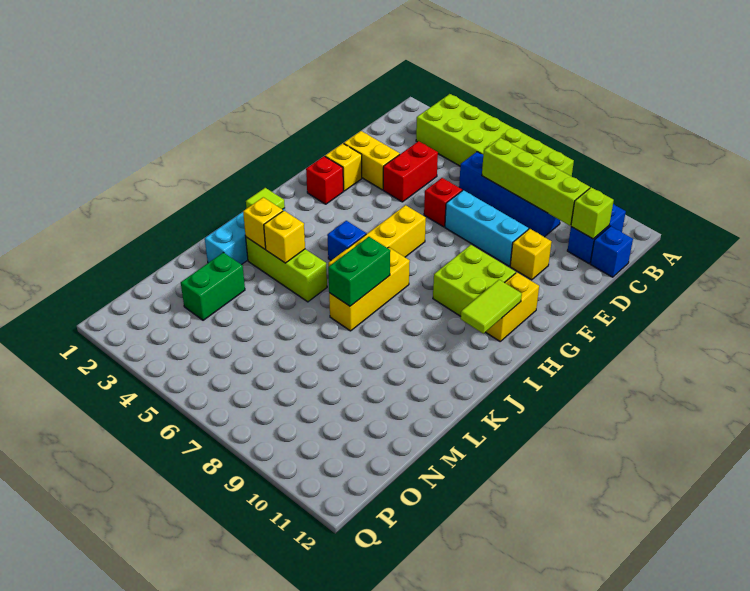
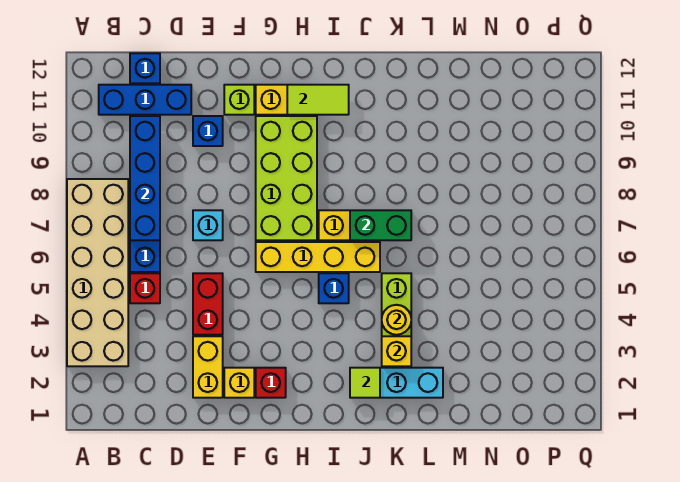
lime brick A3:B8 level 1 -> tan brick A3:B8 level 1
blue brick B11:C11 level 1 -> blue brick B11:D11 level 1
lime brick C7:C10 level 2 -> blue brick C7:C10 level 2
lime brick C11 level 2 -> lime brick F11 level 1
red brick D4:E4 level 1 -> red brick E4:E5 level 1
red brick E6 level 1 -> red brick C5 level 1
cyan brick E7:E9 level 1 -> cyan brick E7 level 1
yellow brick E10 level 1 -> blue brick E10 level 1
lime brick G9:H10 level 1 -> lime brick G7:H10 level 1
yellow brick K4 level 2 -> yellow round brick K4 level 2
green brick M3:N3 level 1 -> none

